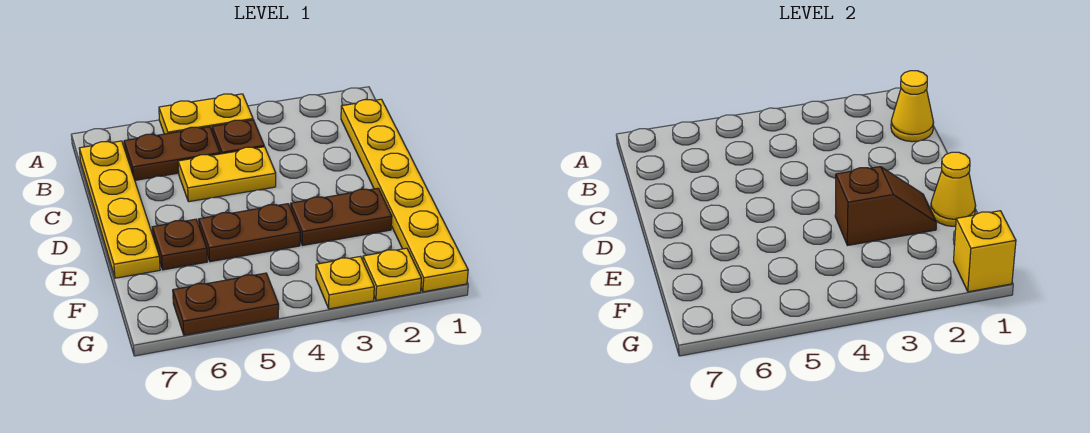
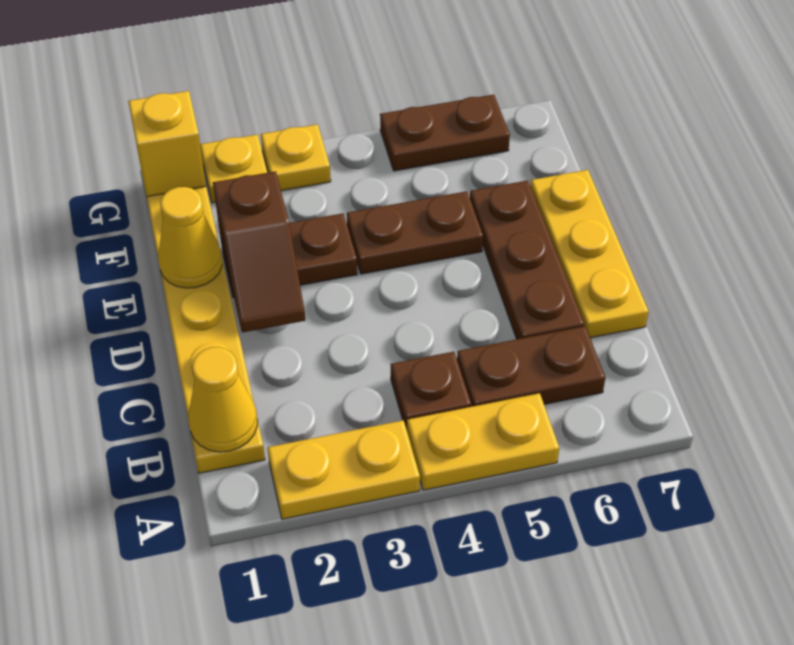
yellow plate B7:E7 level 1 -> yellow plate C7:E7 level 1
yellow plate C4:C5 level 1 -> yellow plate A2:A3 level 1
brown slope E2:E3 level 2 top 3 -> brown slope D2:E2 level 2 top E
brown plate E6 level 1 -> brown plate C6:E6 level 1

